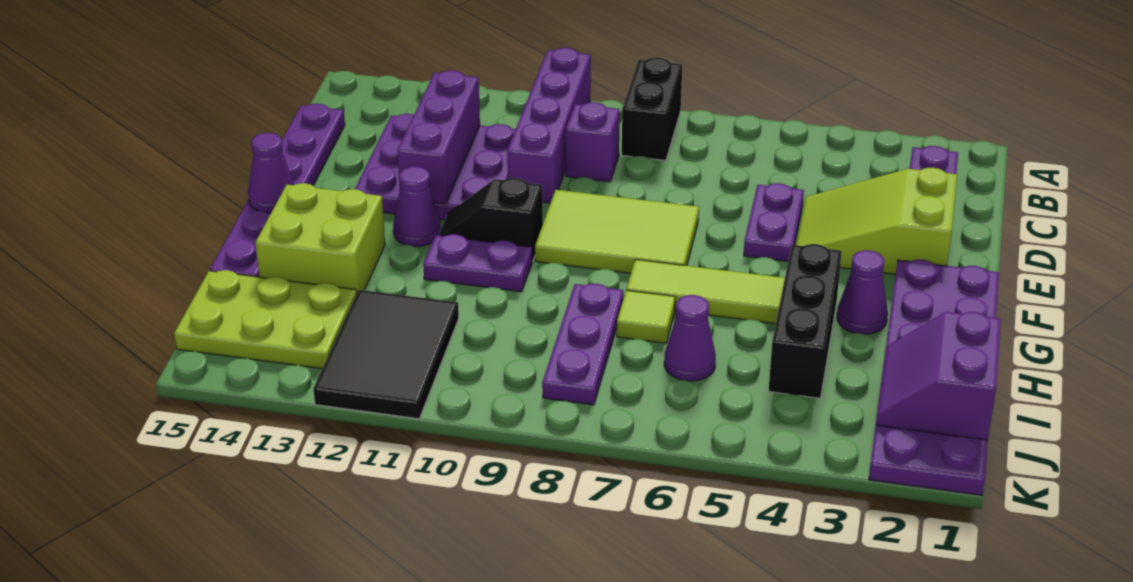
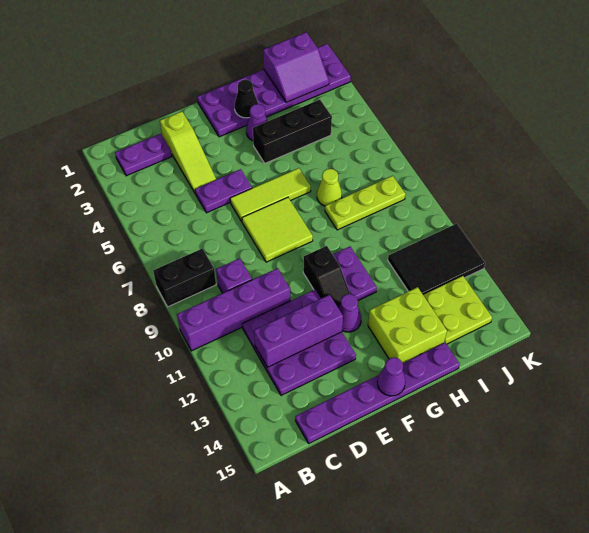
lime slope D2:E4 level 1 top 2 -> lime slope D2:D4 level 1 top 2
lime tile E7:F9 level 1 -> lime tile E7:F8 level 1
none -> black cone G2 level 2
lime tile G5:G7 level 1 -> lime tile E6:G6 level 1
lime tile H7 level 1 -> lime cone H7 level 1
purple plate H8:J8 level 1 -> lime plate H8:J8 level 1
purple cone I6 level 1 -> none
lime plate I13:J15 level 1 -> lime plate I13:J14 level 1

